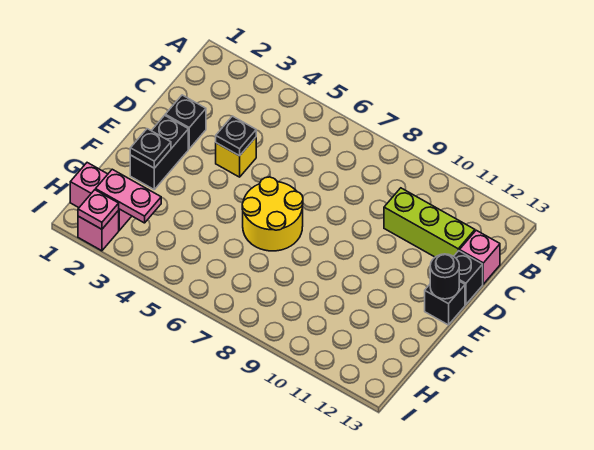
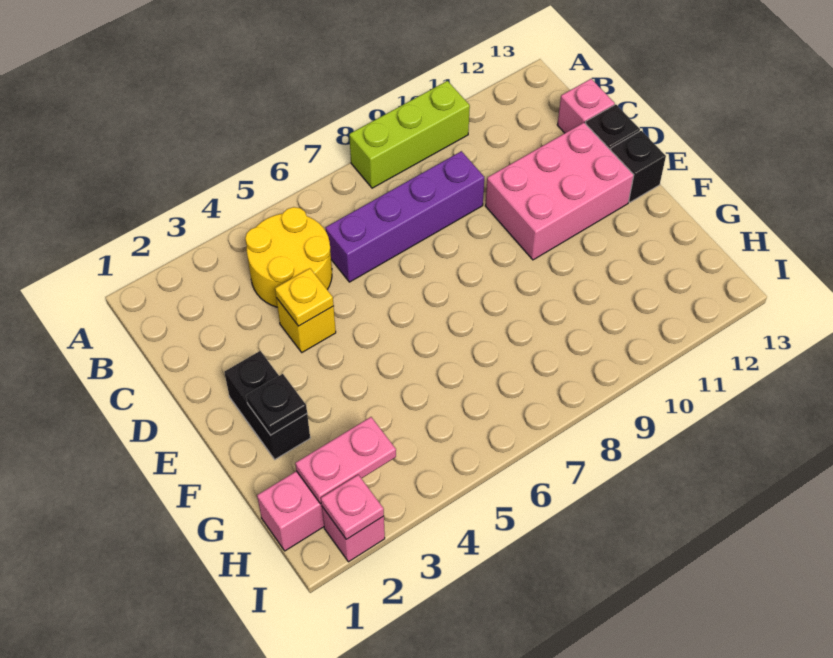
none -> purple brick C6:C9 level 1
lime brick C10:C12 level 1 -> lime brick A8:A10 level 1
black brick D2 level 1 -> none
black plate D4 level 2 -> yellow plate D4 level 2
none -> pink brick D10:E12 level 1
yellow round brick E6:F7 level 1 -> yellow round brick B4:C5 level 1
black round brick E13 level 2 -> none

